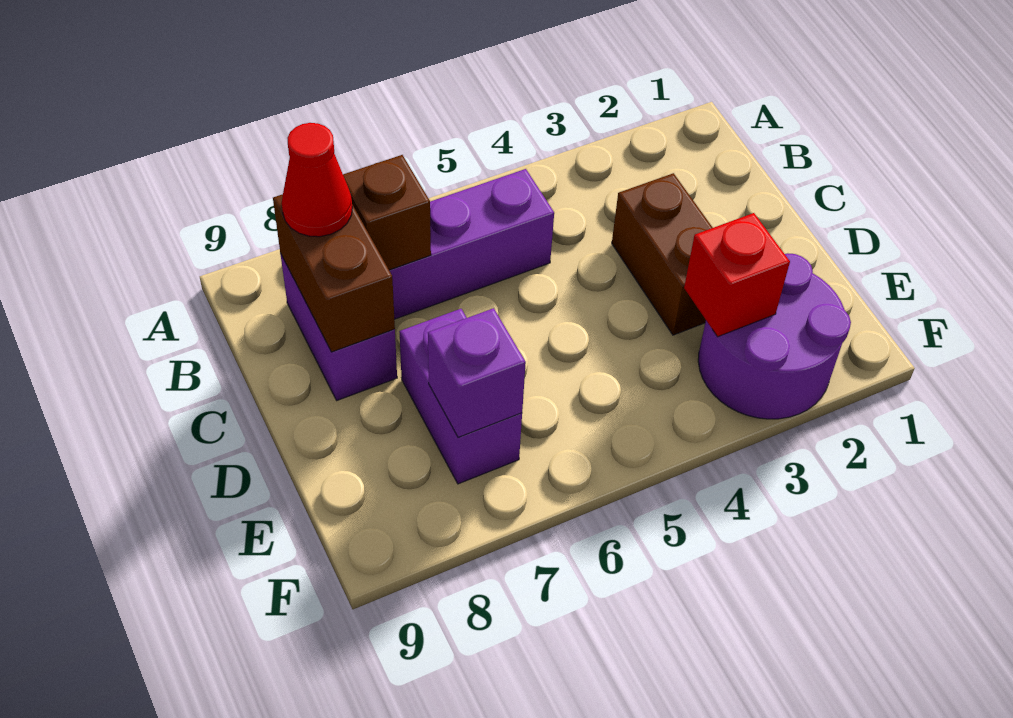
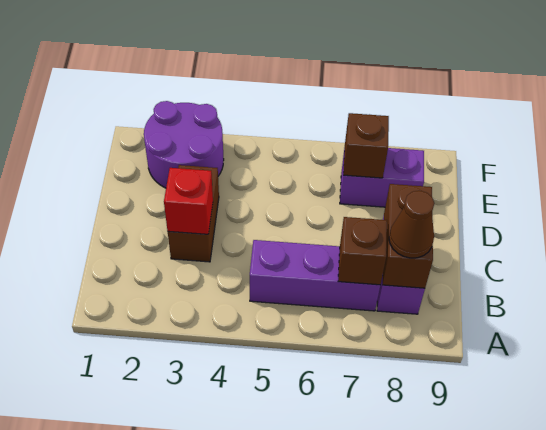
red cone B8 level 3 -> brown cone B8 level 3
purple brick D7:E7 level 1 -> purple brick E7:E8 level 1
red brick E3 level 2 -> red brick C3 level 2
purple brick E7 level 2 -> brown brick E7 level 2

